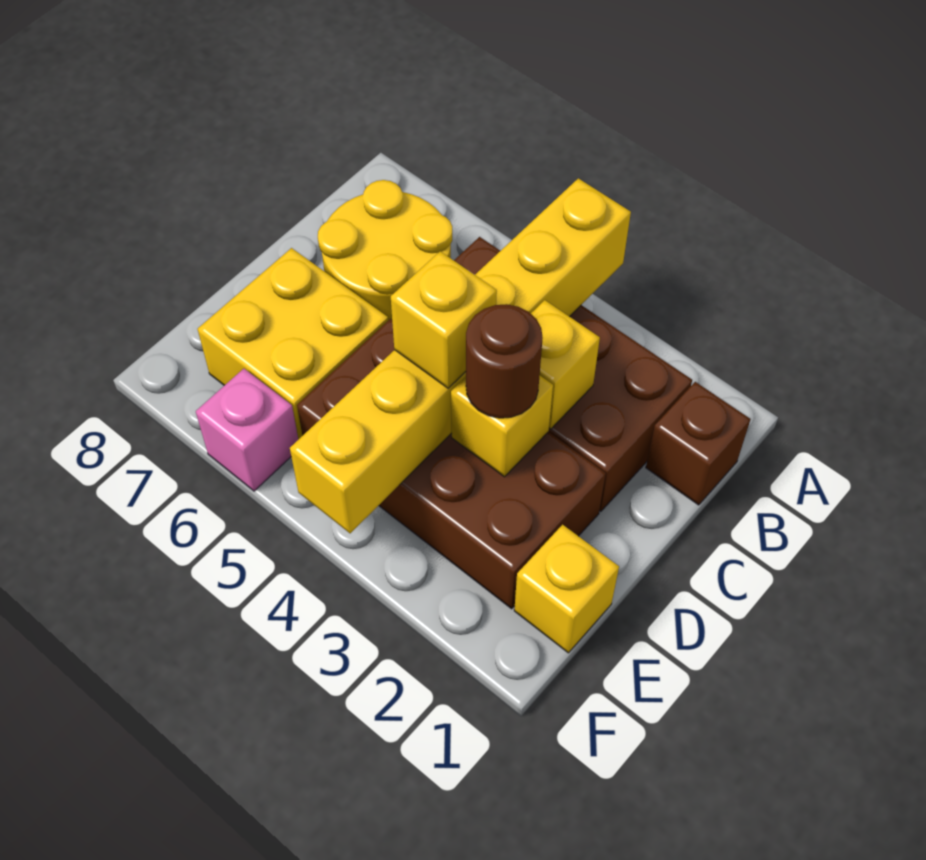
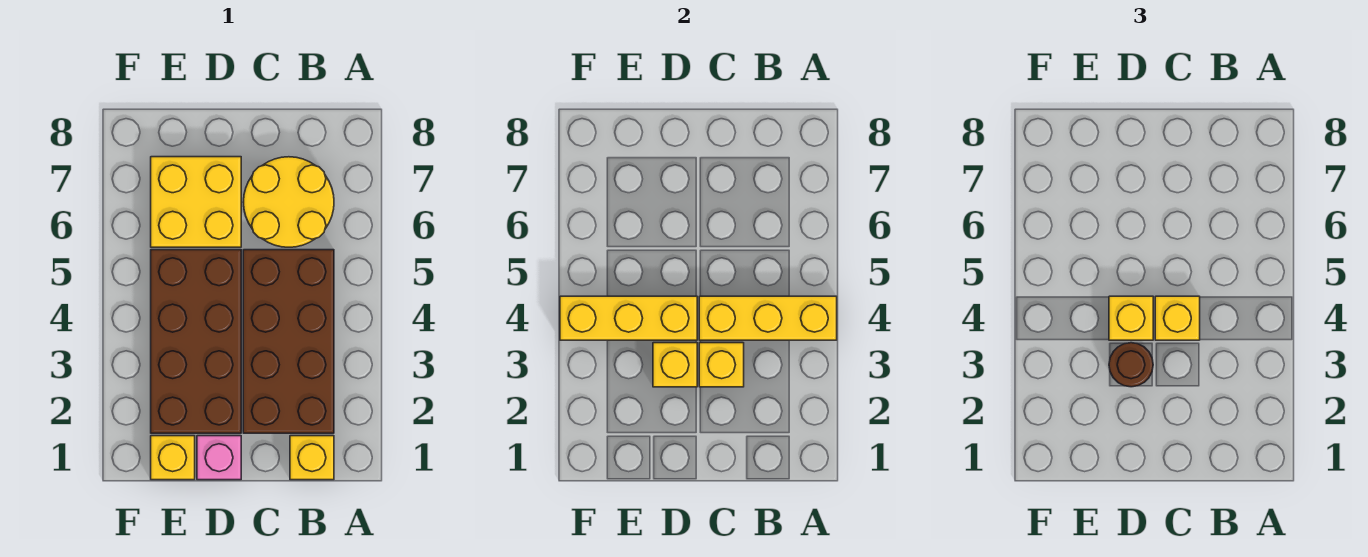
brown brick B1 level 1 -> yellow brick B1 level 1
none -> yellow brick C4 level 3
pink brick F6 level 1 -> pink brick D1 level 1

